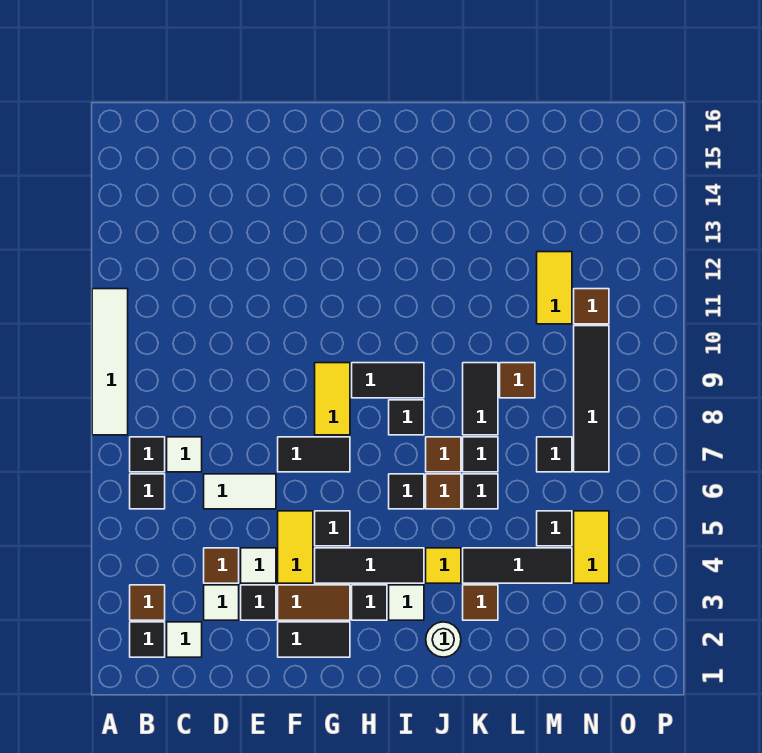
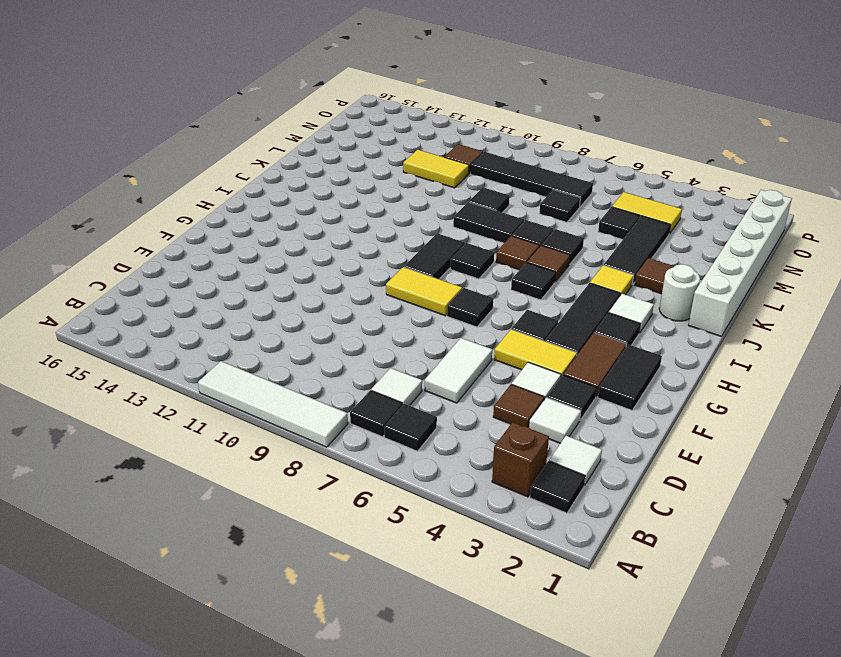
brown tile B3 level 1 -> brown brick B3 level 1
black tile F7:G7 level 1 -> black tile G7 level 1
none -> white brick J1:O1 level 1
brown tile L9 level 1 -> black tile L9 level 1

